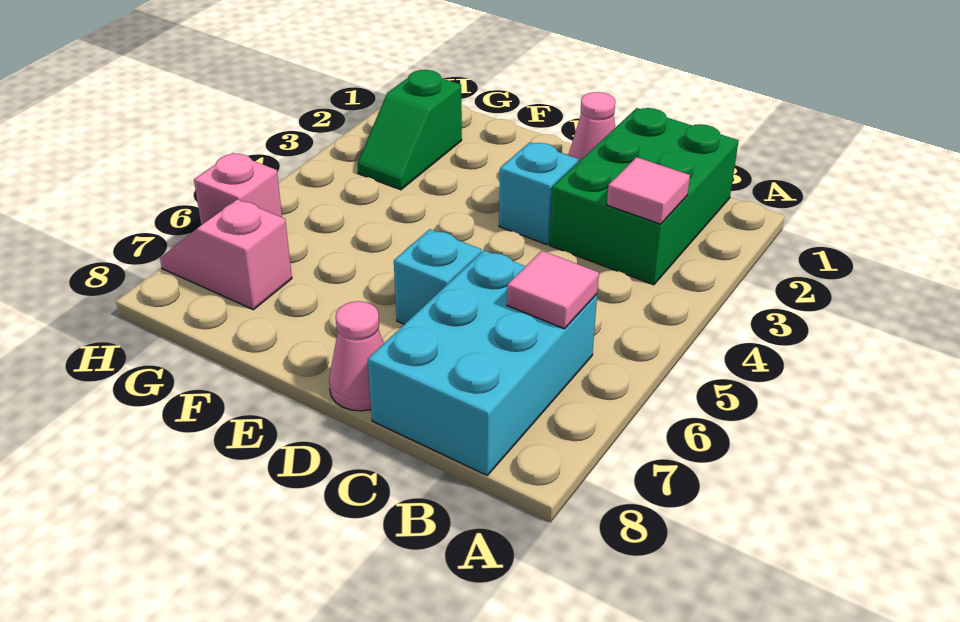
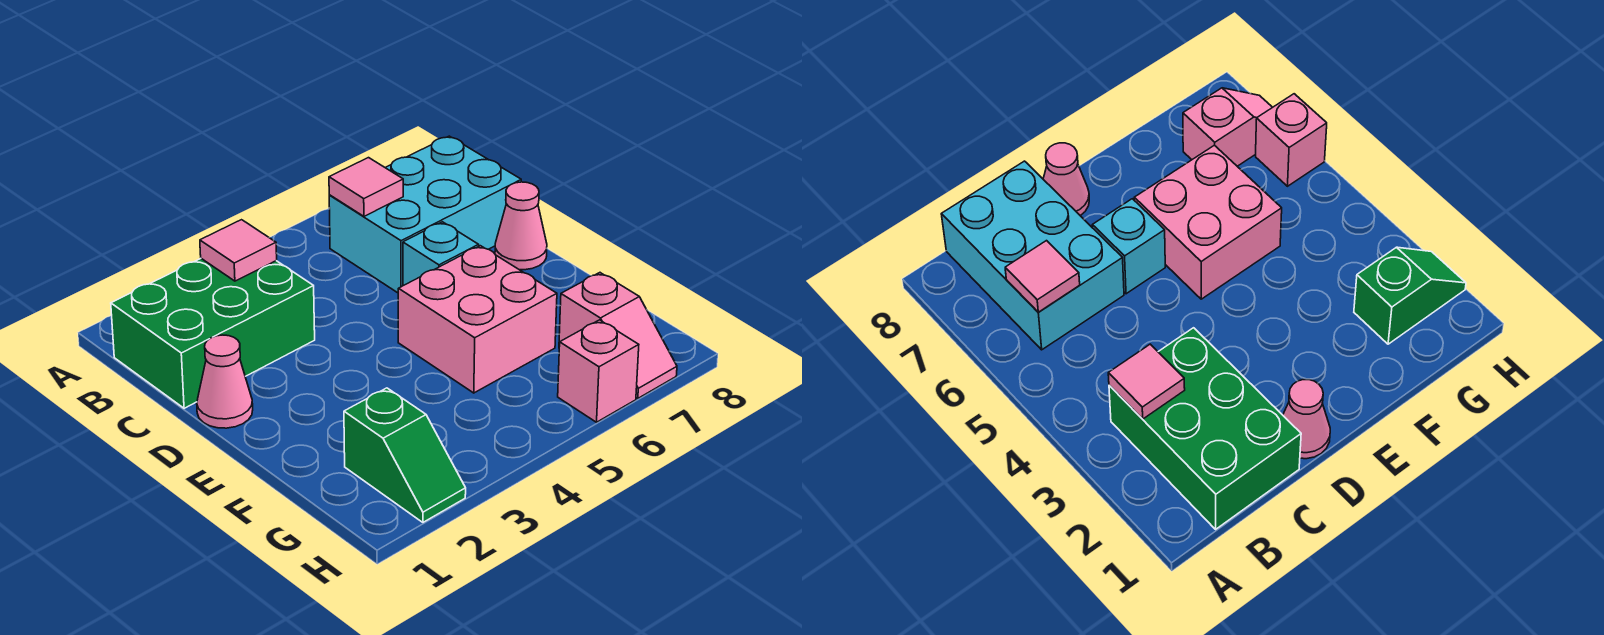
cyan brick D3 level 1 -> none
none -> pink brick E5:F6 level 1
green slope G2:G3 level 1 top 2 -> green slope G2:H2 level 1 top G

